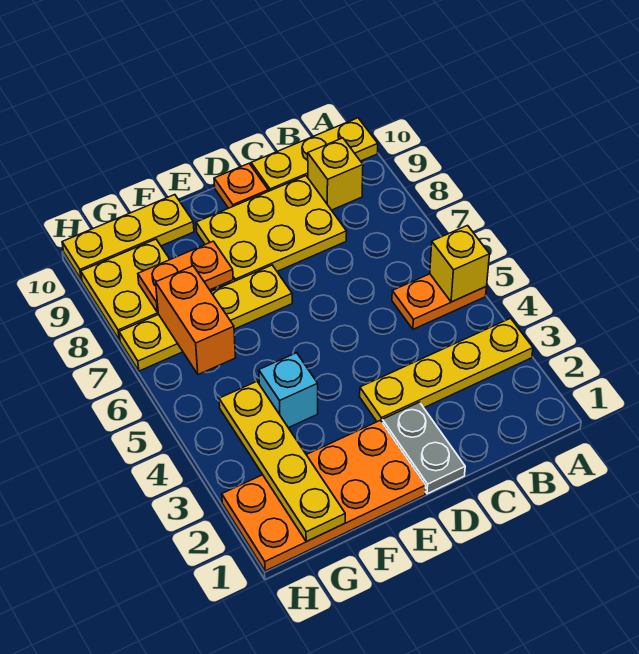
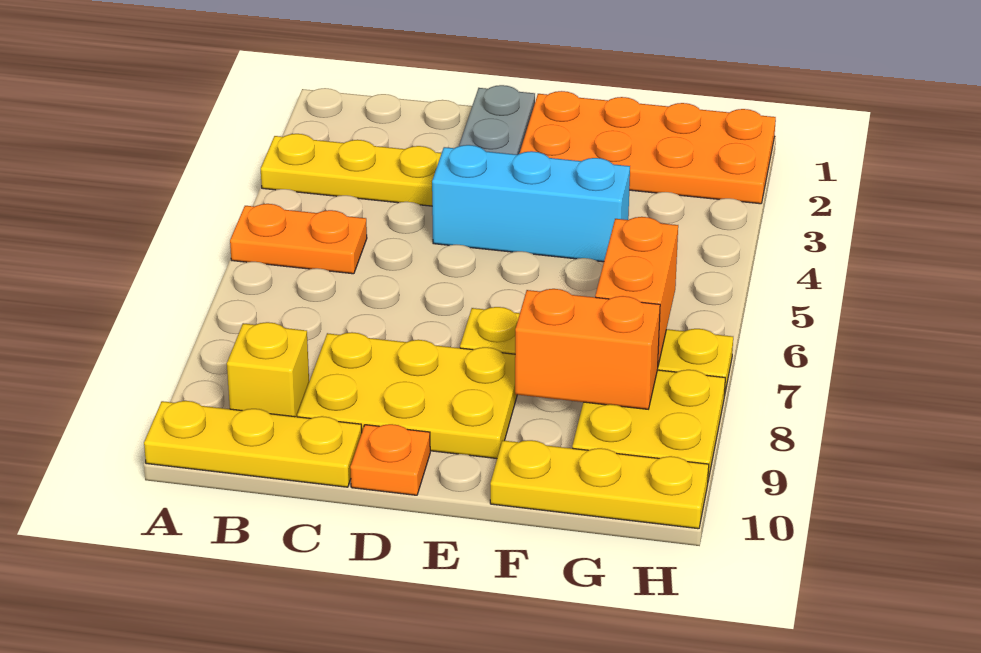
yellow brick A5 level 2 -> none
cyan brick F4 level 1 -> cyan brick D4:F4 level 1
orange plate F8:G8 level 2 -> orange brick F8:G8 level 2
yellow plate G1:G4 level 2 -> none

